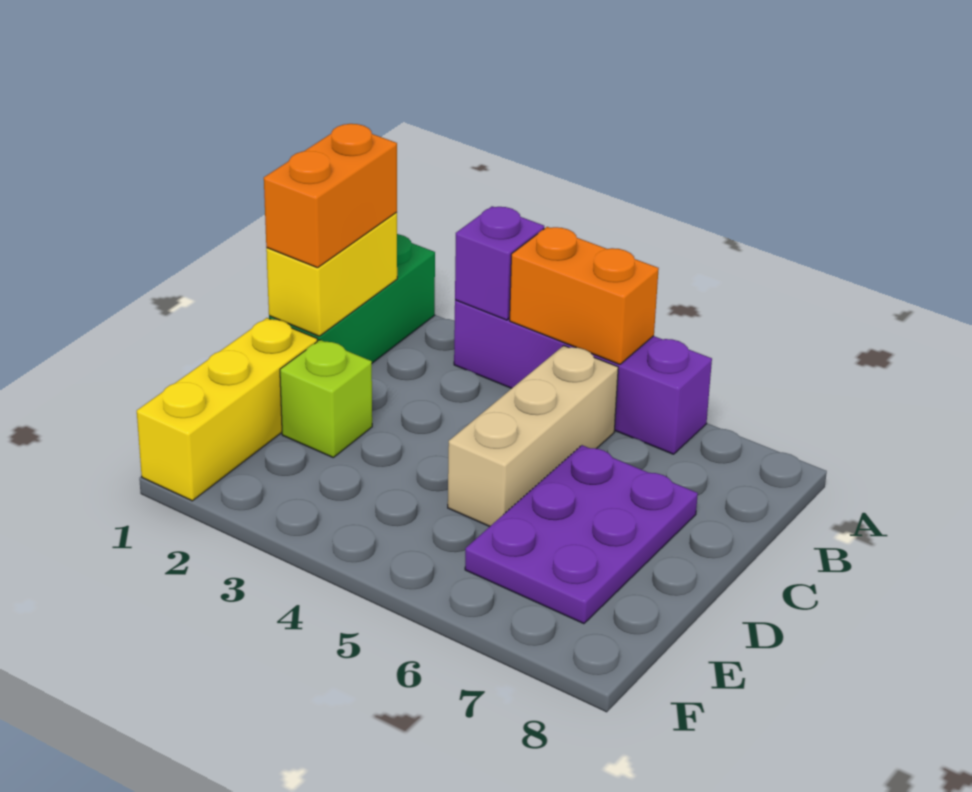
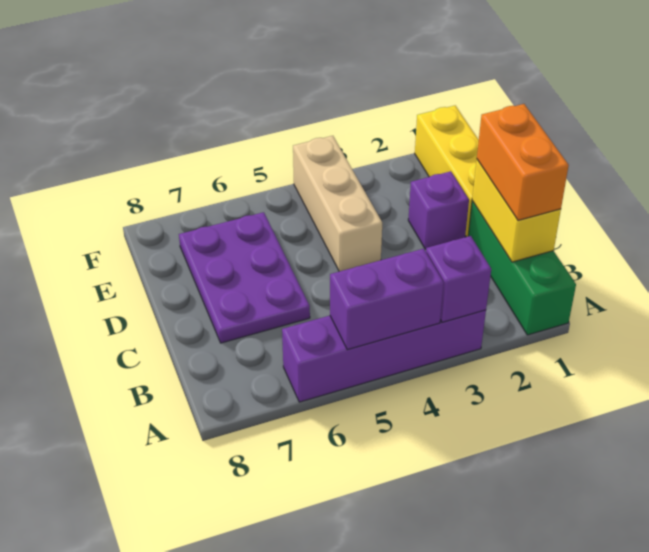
orange brick A4:A5 level 2 -> purple brick A4:A5 level 2
tan brick B5:D5 level 1 -> tan brick D4:F4 level 1
lime brick D2 level 1 -> purple brick D2 level 1

